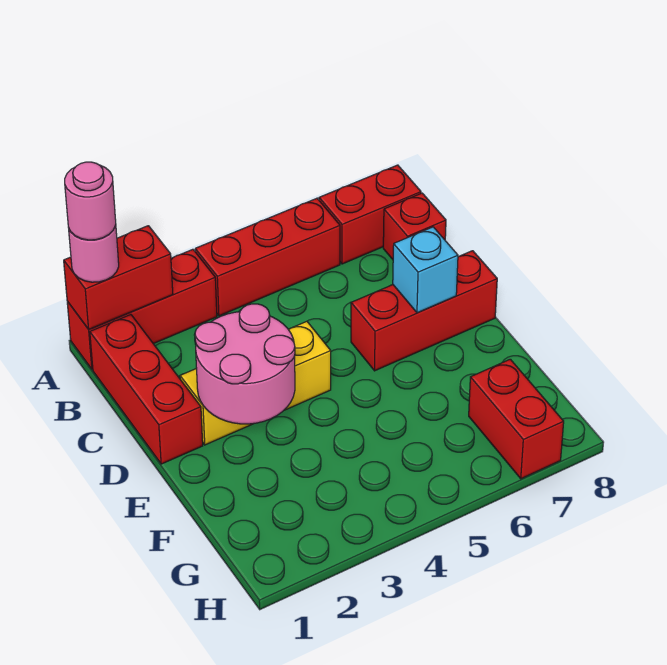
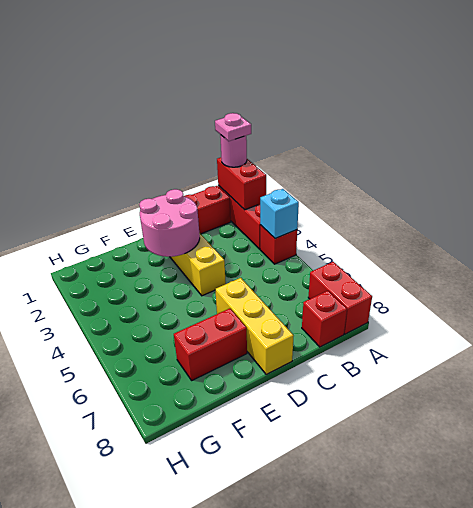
pink round brick A1 level 4 -> pink plate A1 level 4
red brick A4:A6 level 1 -> red brick A4 level 1
red brick D6:D8 level 1 -> yellow brick D6:D8 level 1
cyan brick D7 level 2 -> cyan brick A4 level 2
red brick G7:H7 level 1 -> red brick E7:F7 level 1

